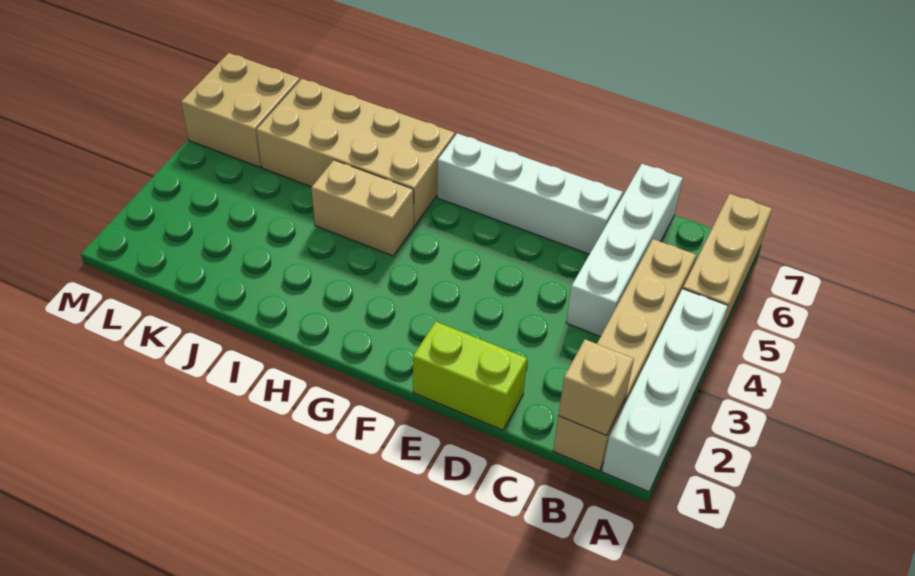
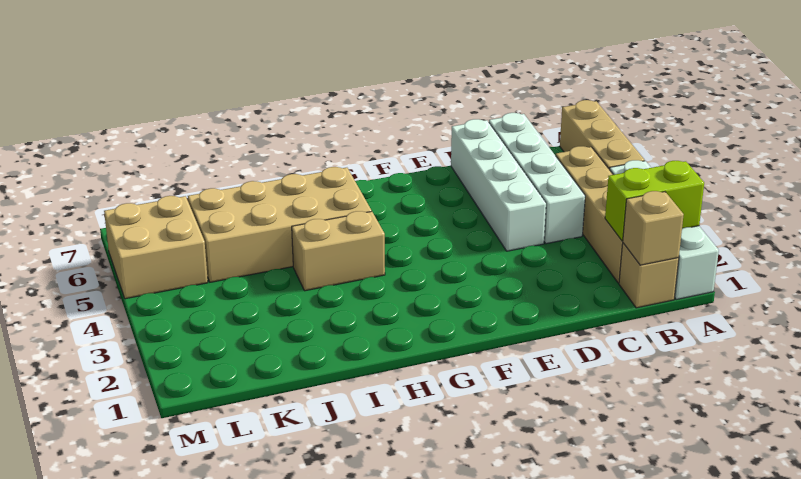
lime brick D1:E1 level 1 -> lime brick A2:B2 level 2
white brick D6:G6 level 1 -> white brick D4:D7 level 1

